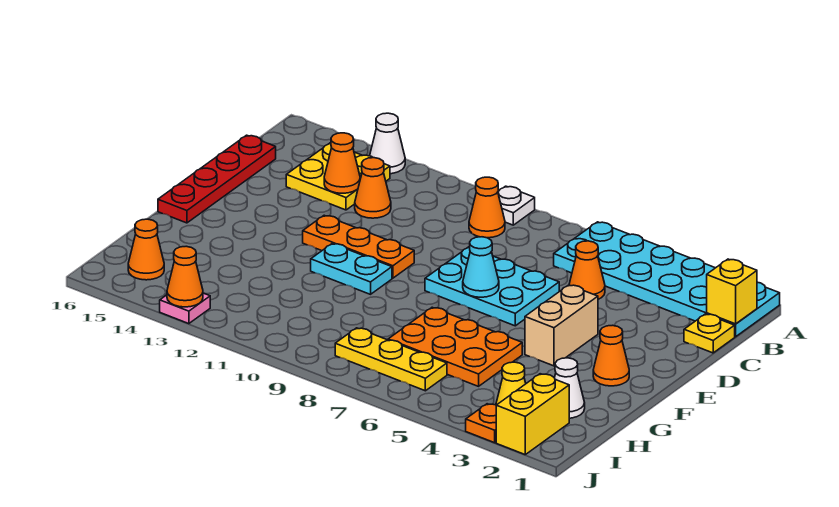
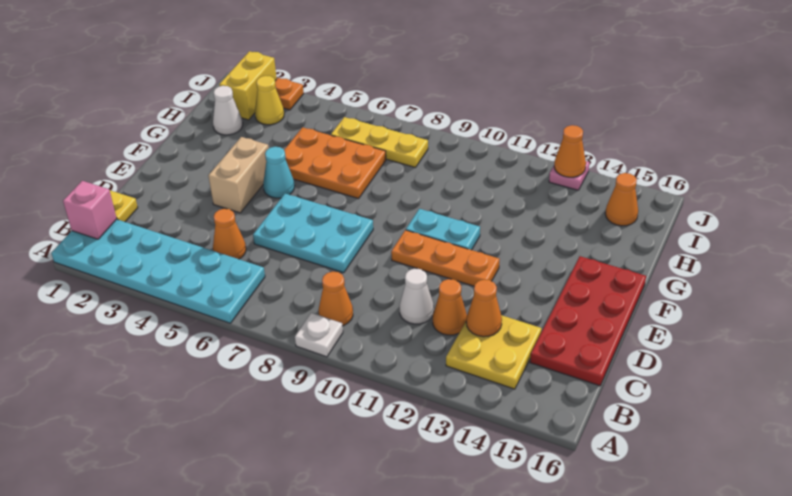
white cone A13 level 1 -> white cone C11 level 1
yellow brick B1 level 2 -> pink brick B1 level 2
red plate C16:F16 level 1 -> red plate C15:F16 level 1
cyan cone E7 level 2 -> cyan cone F5 level 1
orange cone F2 level 1 -> none

